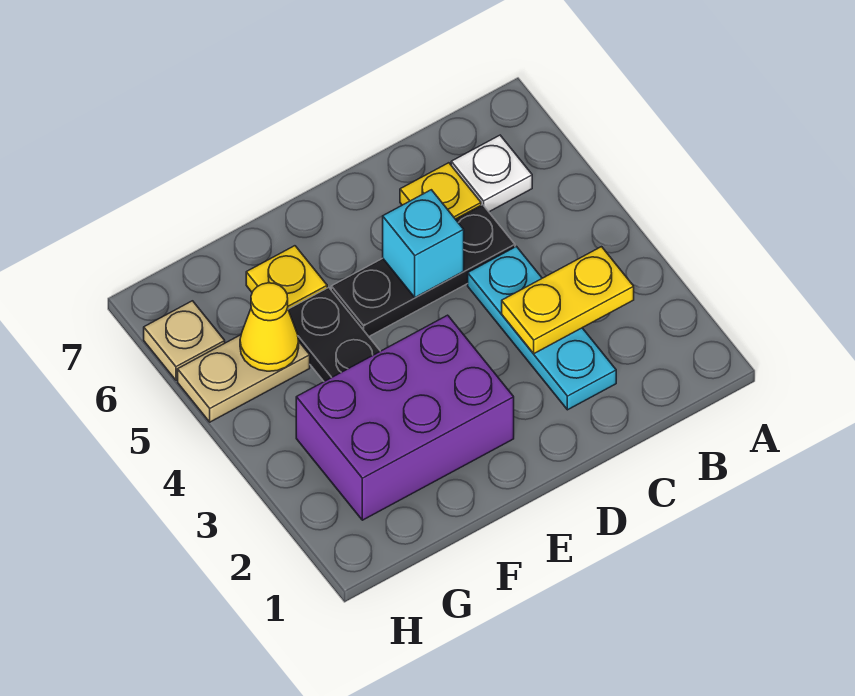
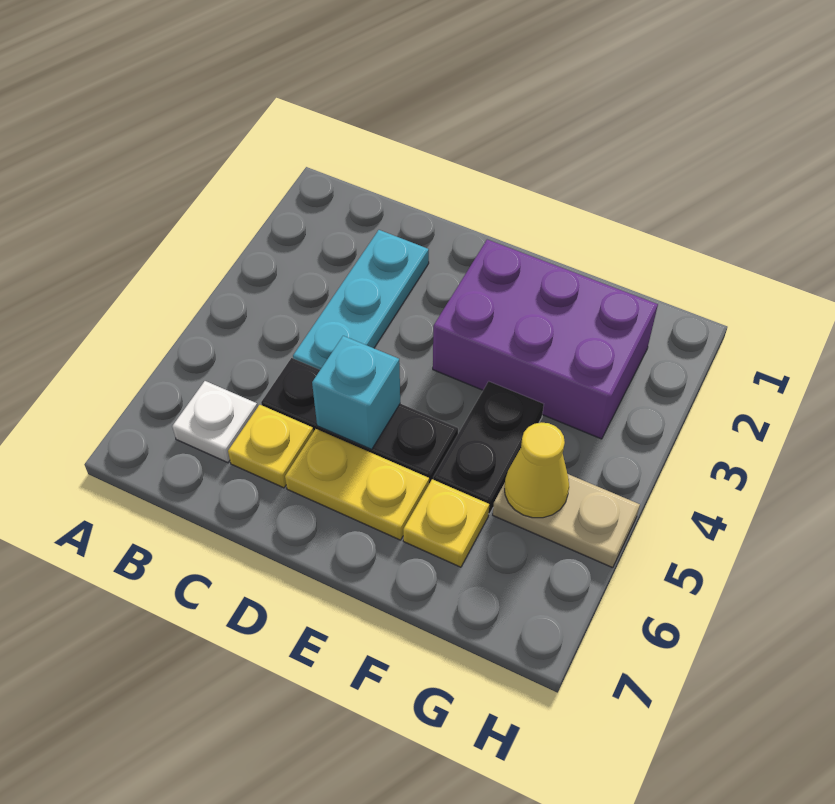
yellow plate B3:C3 level 2 -> yellow plate D6:E6 level 1
tan plate H6 level 1 -> none

